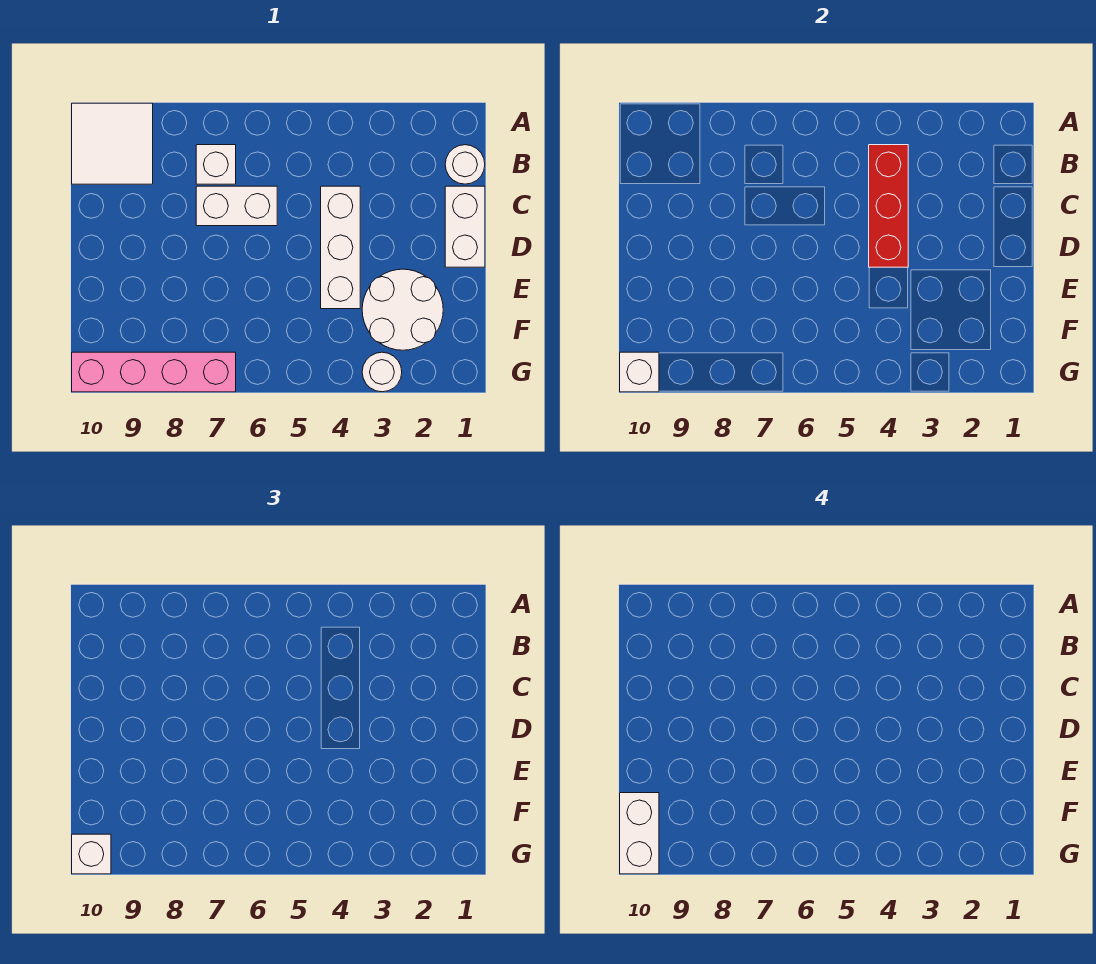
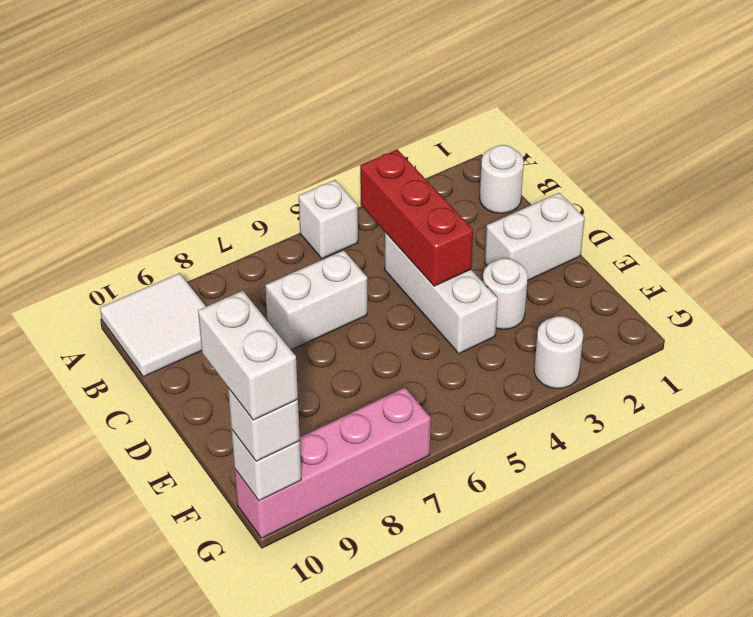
white brick B7 level 1 -> white brick A5 level 1
white brick C1:D1 level 1 -> white brick D1:D2 level 1
white round brick E2:F3 level 1 -> white round brick E3 level 1

